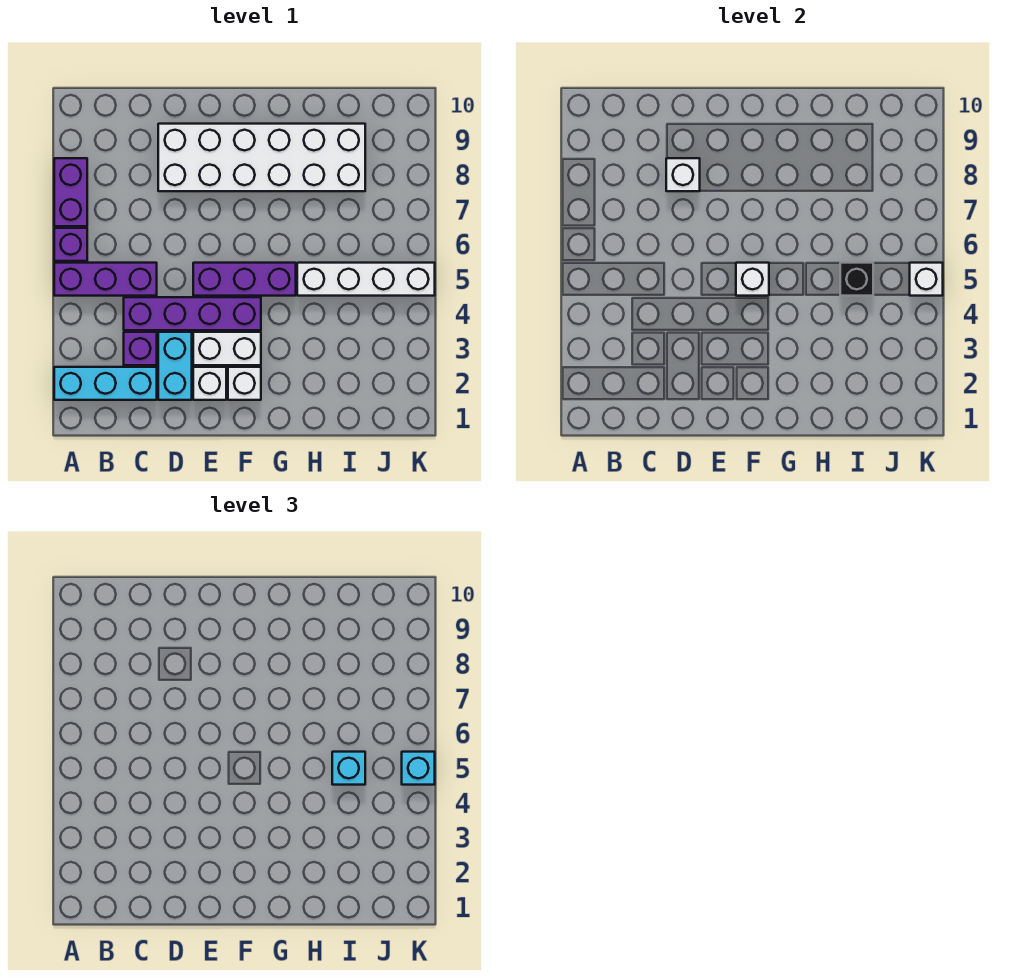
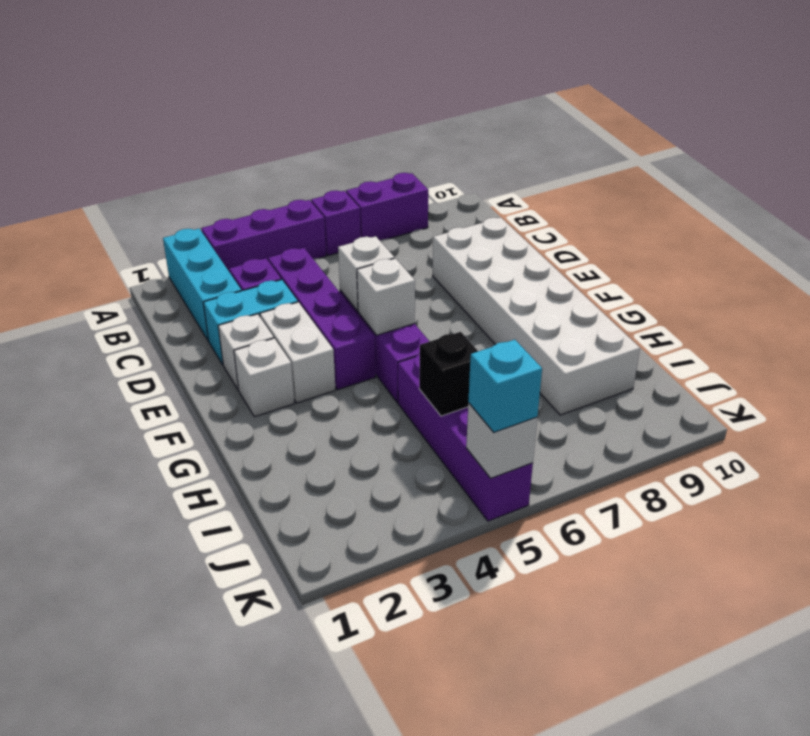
purple brick A5:C5 level 1 -> purple brick A3:A5 level 1
white brick D8 level 2 -> white brick E5 level 2
white brick H5:K5 level 1 -> purple brick H5:K5 level 1
cyan brick I5 level 3 -> none

